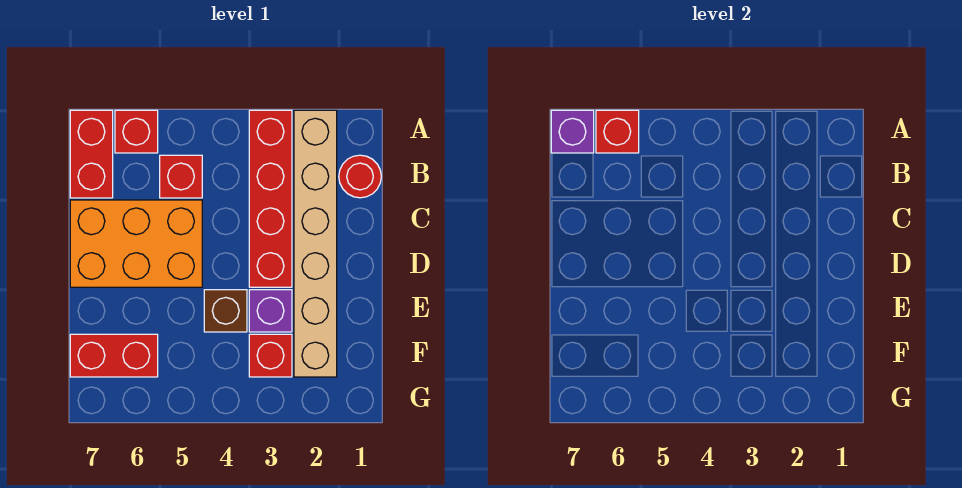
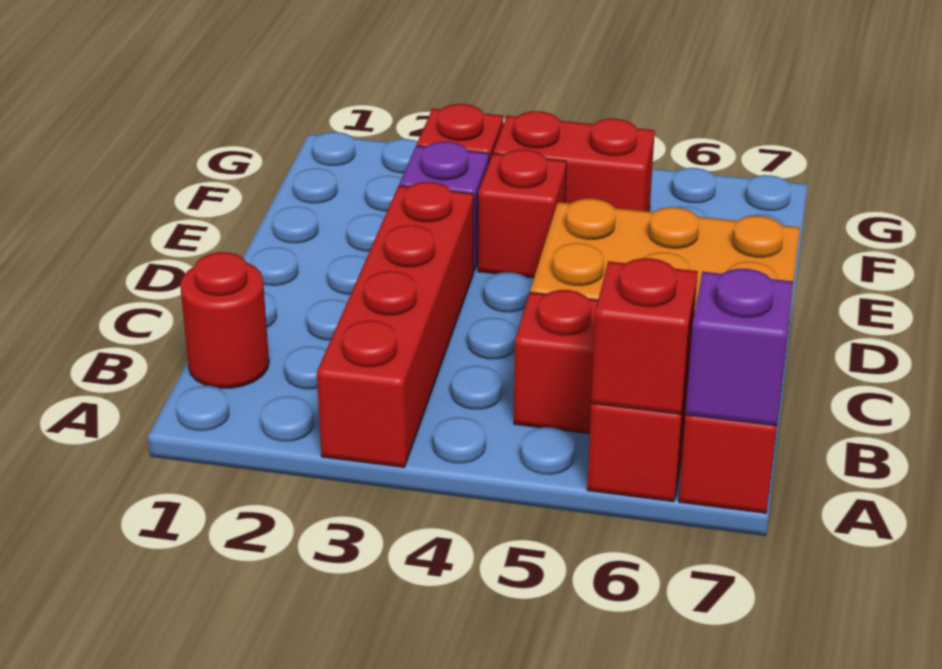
tan brick A2:F2 level 1 -> none
brown brick E4 level 1 -> red brick E4 level 1
red brick F6:F7 level 1 -> red brick F4:F5 level 1

